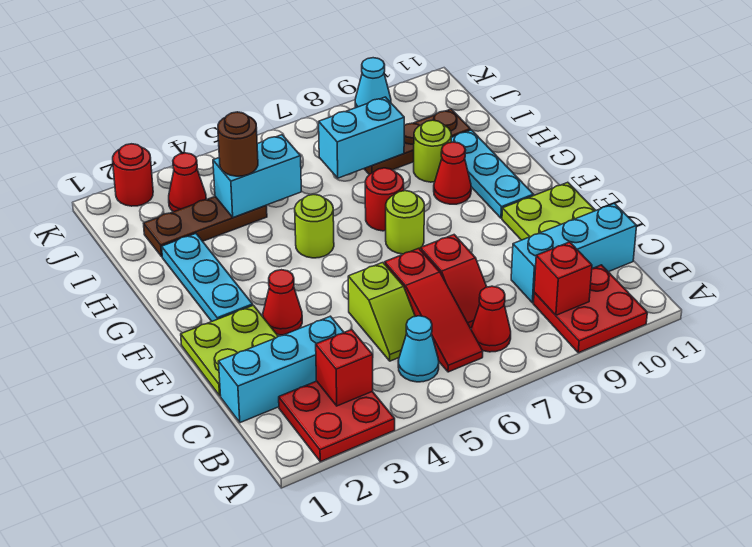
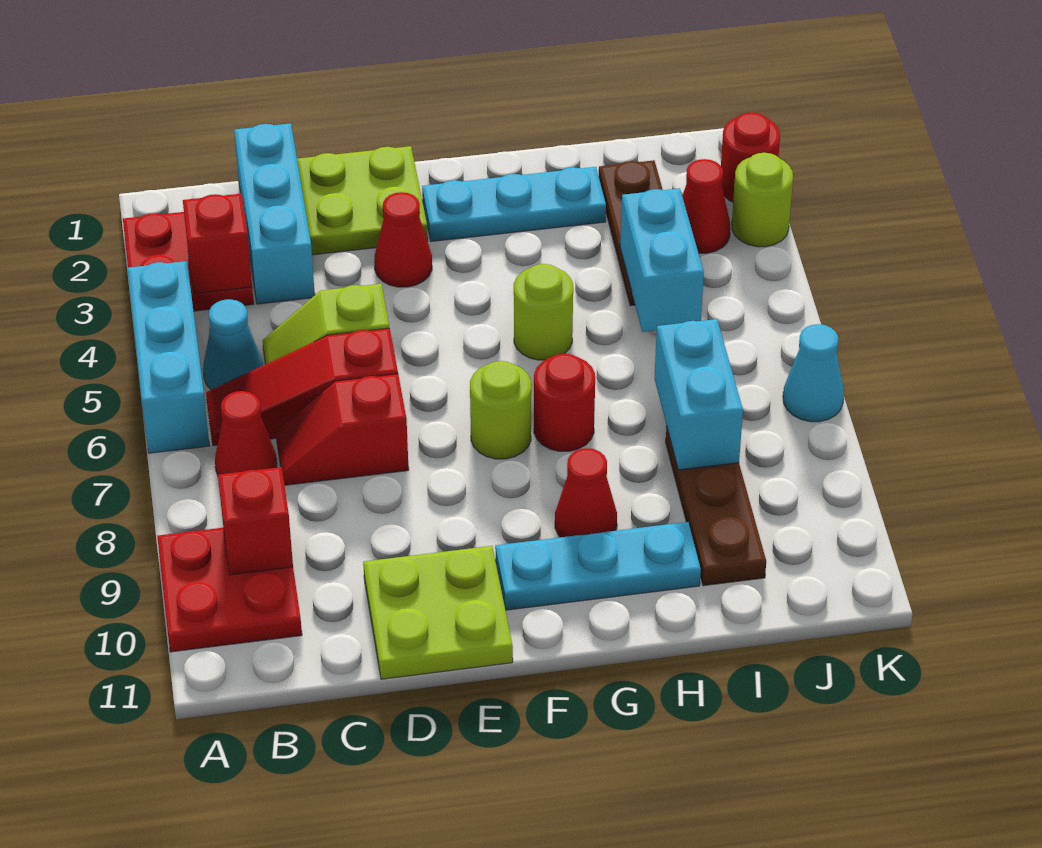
cyan brick C9:C11 level 1 -> cyan brick A4:A6 level 1
lime round brick H9 level 1 -> lime round brick K3 level 1
brown round brick I4 level 3 -> none
cyan cone K9 level 1 -> cyan cone K7 level 1

